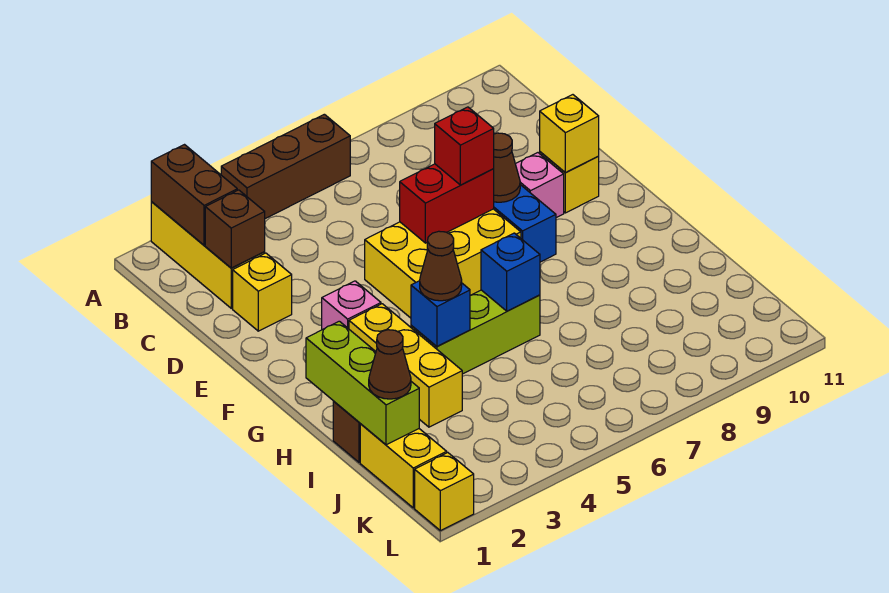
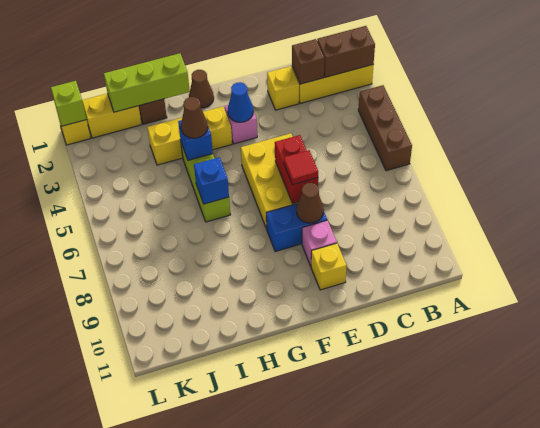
red brick E7 level 3 -> red tile E7 level 3
yellow brick E10 level 2 -> none
none -> blue cone F3 level 2
brown cone J1 level 3 -> brown cone G1 level 1
none -> lime brick L1 level 2

